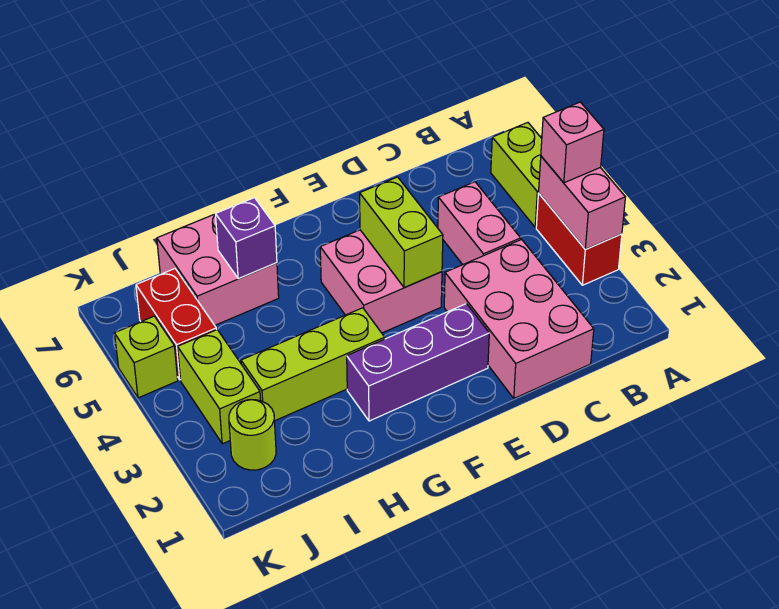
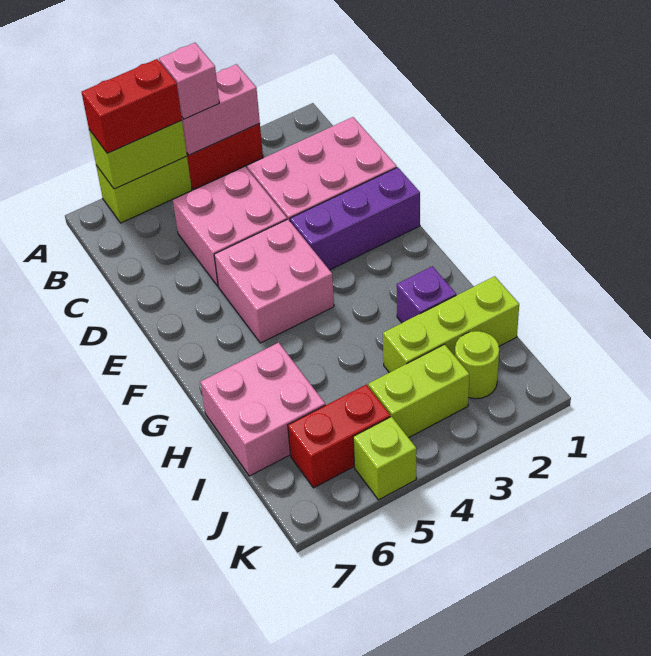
none -> red brick A5:A6 level 3
pink brick C4:C5 level 1 -> pink brick C4:D5 level 1
purple brick E2:G2 level 1 -> purple brick E1:E3 level 1
lime brick E4:E5 level 2 -> lime brick A5:A6 level 2
lime brick G3:I3 level 1 -> lime brick I1:I3 level 1
purple brick H6 level 2 -> purple brick H2 level 1

